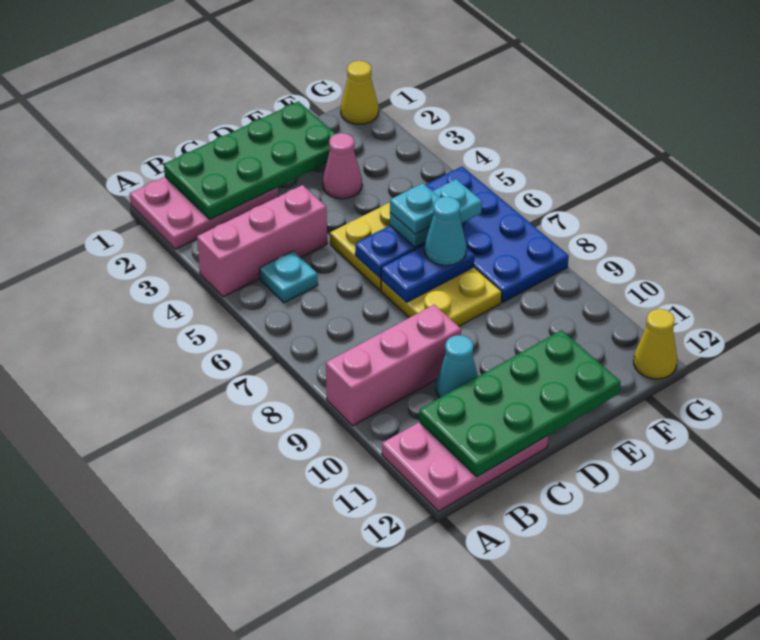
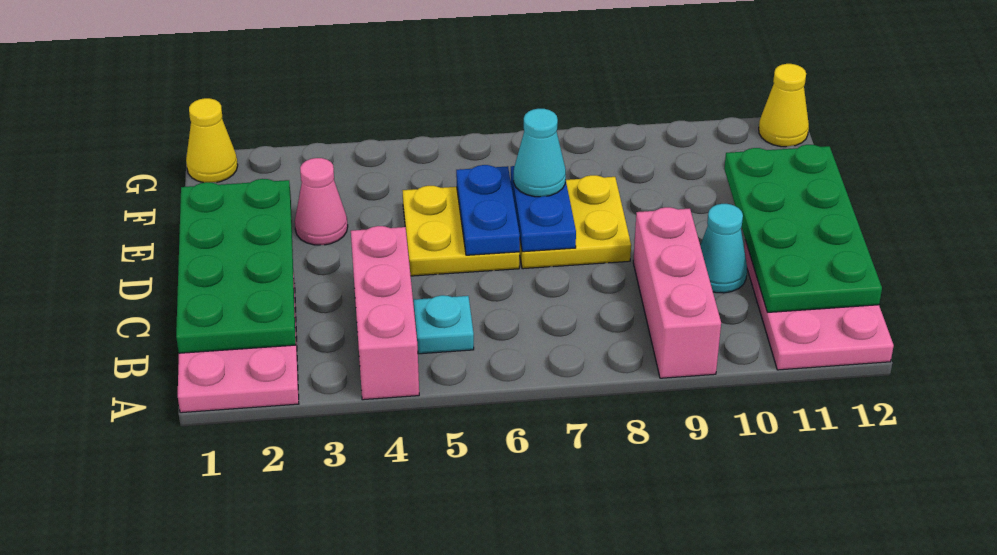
cyan plate E6:F6 level 3 -> none
cyan plate E6 level 4 -> none
blue plate F5:G8 level 1 -> none

